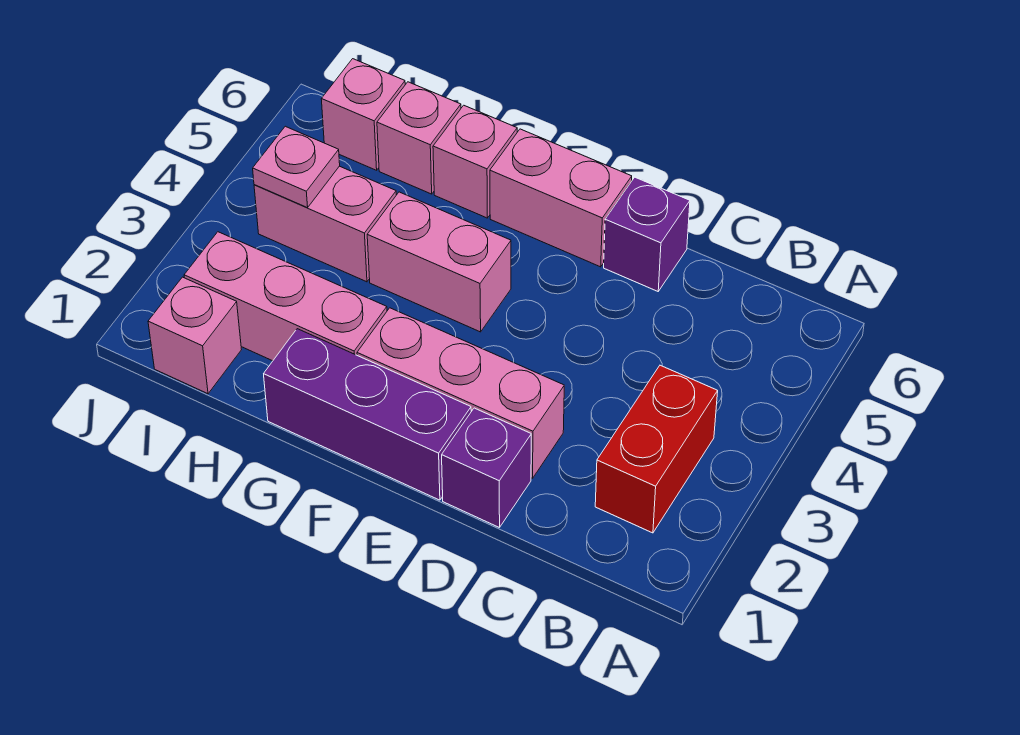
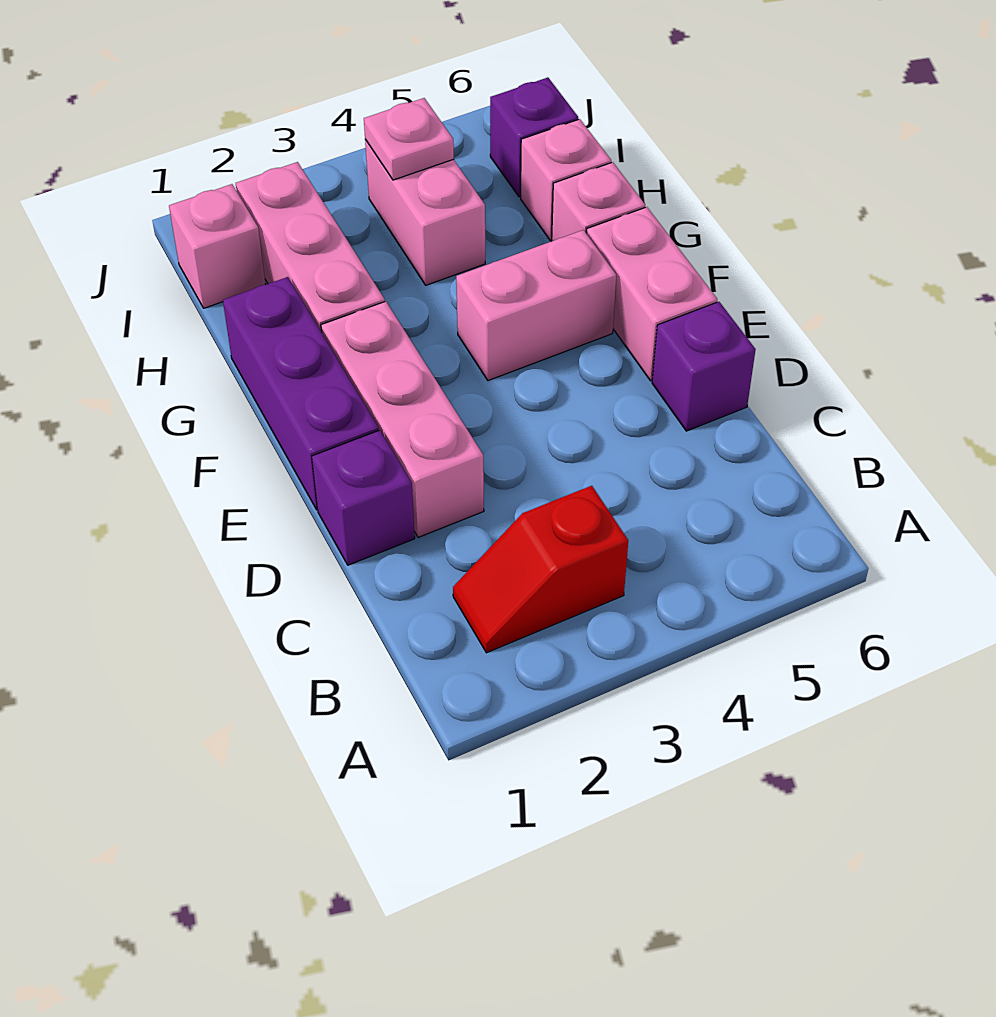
red brick B2:B3 level 1 -> red slope B2:B3 level 1 top 3
pink brick F4:G4 level 1 -> pink brick F4:F5 level 1
pink brick I6 level 1 -> purple brick I6 level 1

